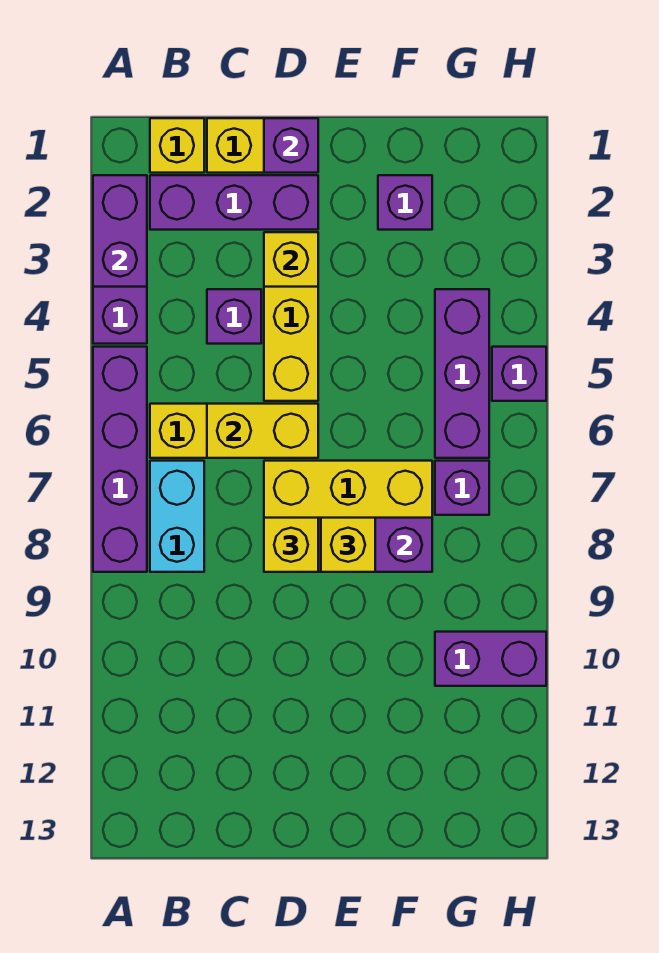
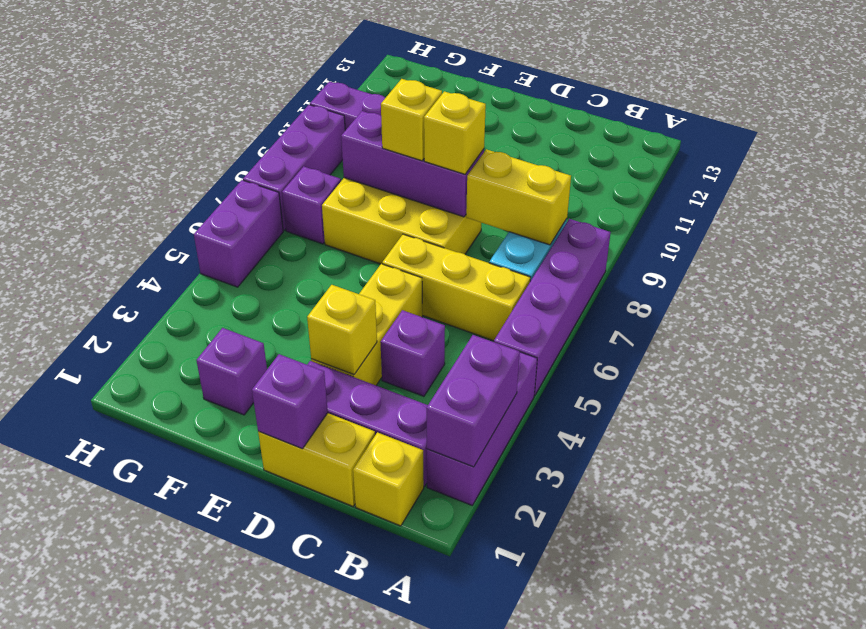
yellow brick C6:D6 level 2 -> yellow brick B8:C8 level 2
purple brick G4:G6 level 1 -> purple brick H7:H9 level 1
purple brick H5 level 1 -> purple brick H5:H6 level 1

